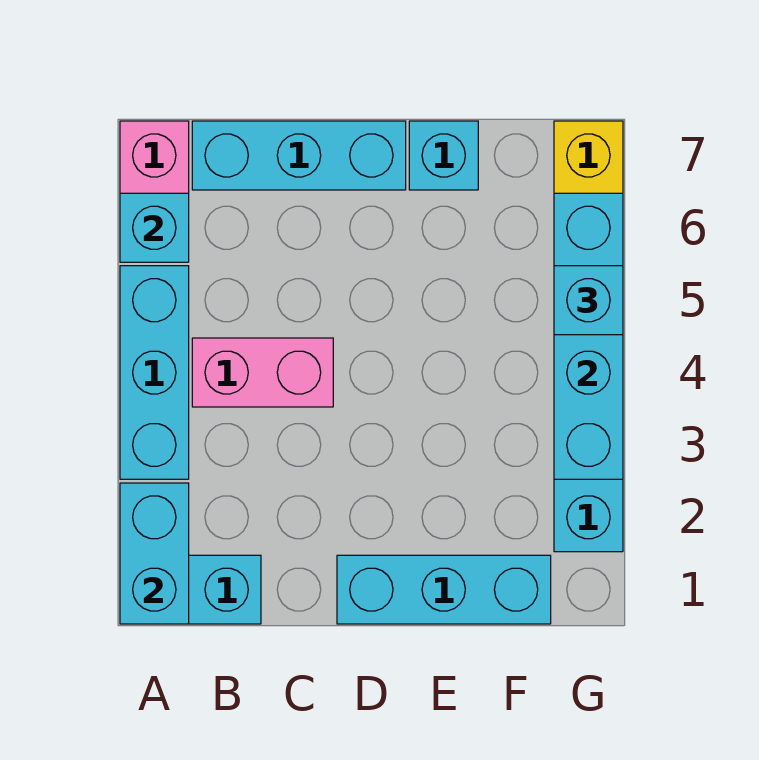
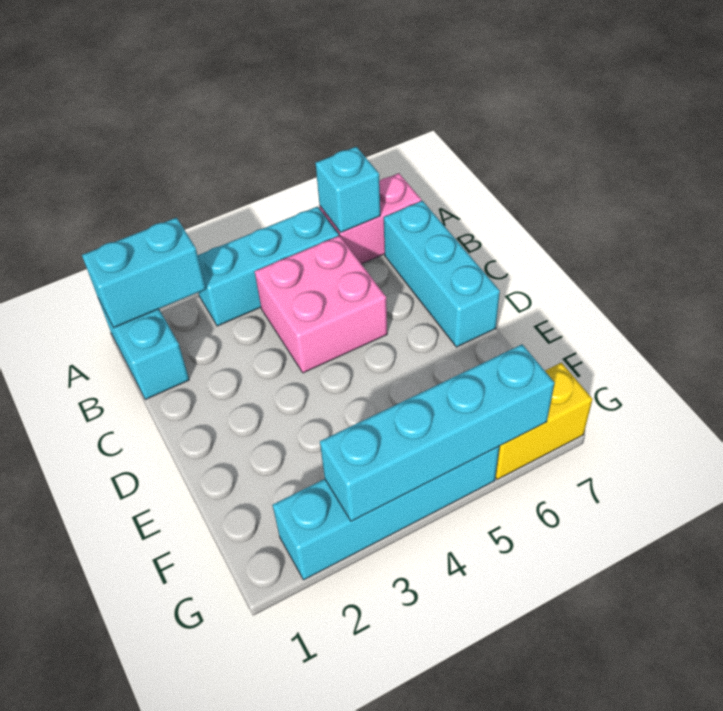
pink brick B4:C4 level 1 -> pink brick B4:C5 level 1
cyan brick D1:F1 level 1 -> none
cyan brick E7 level 1 -> none
cyan brick G5 level 3 -> none

